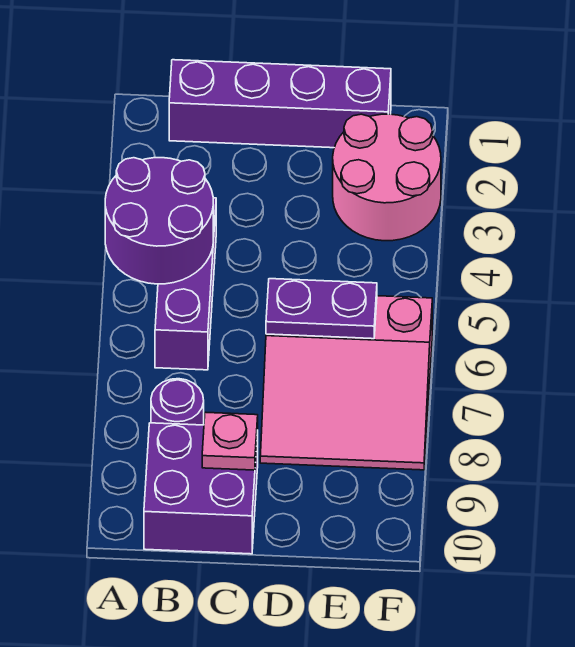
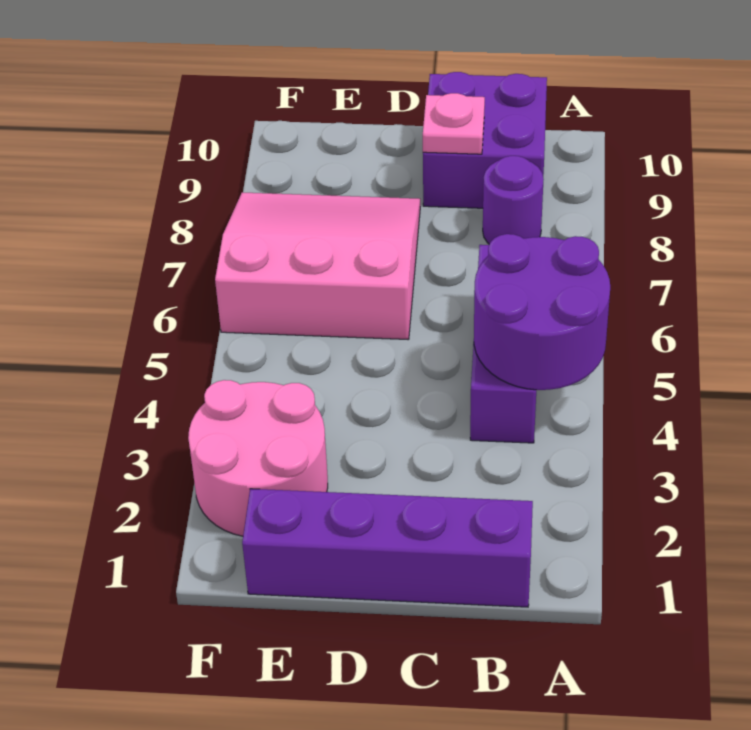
purple plate D6:E6 level 2 -> none

